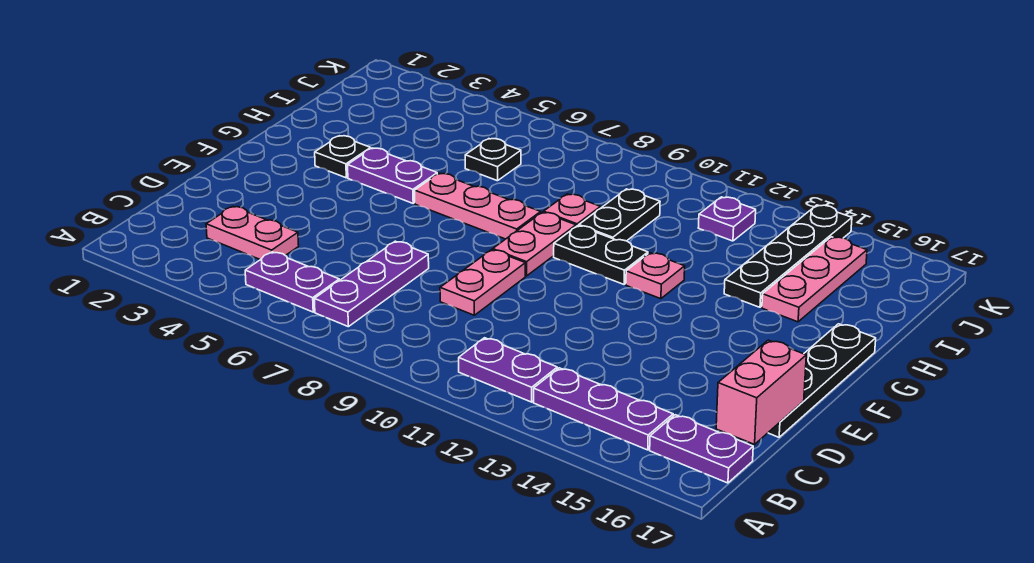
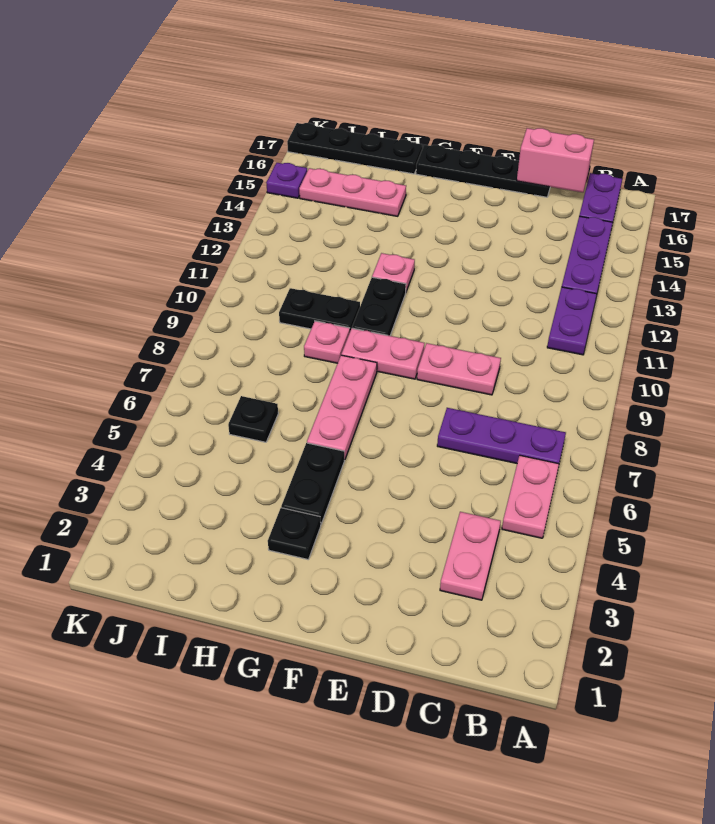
purple plate B5:B6 level 1 -> pink plate B5:B6 level 1
purple plate G4:G5 level 1 -> black plate G4:G5 level 1
black plate H14:K14 level 1 -> black plate H17:K17 level 1
purple plate J12 level 1 -> purple plate K15 level 1

